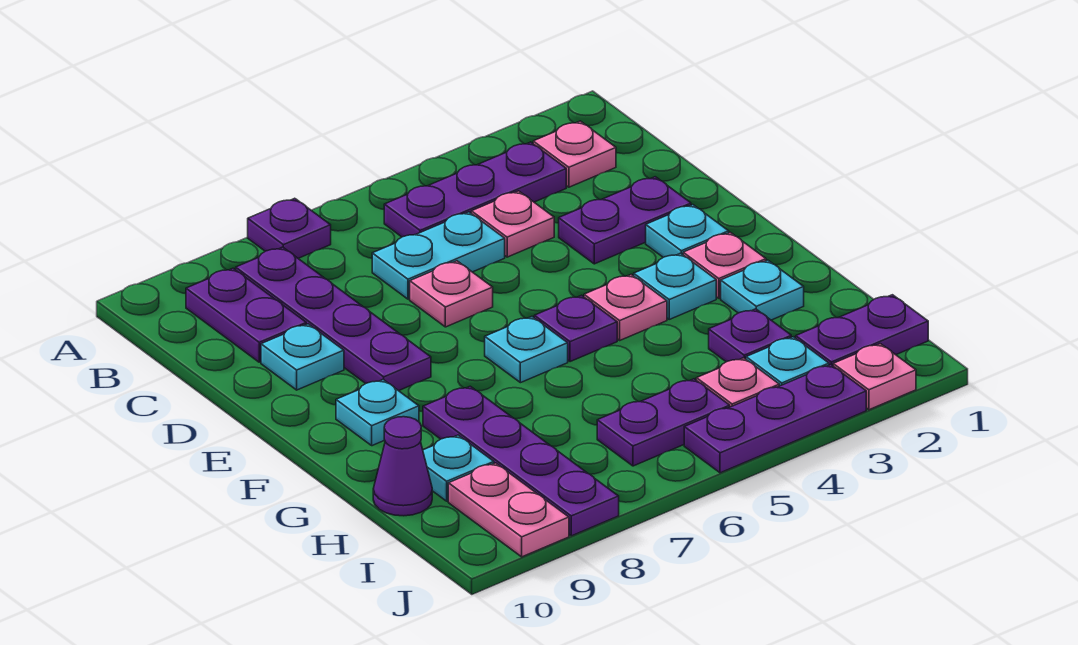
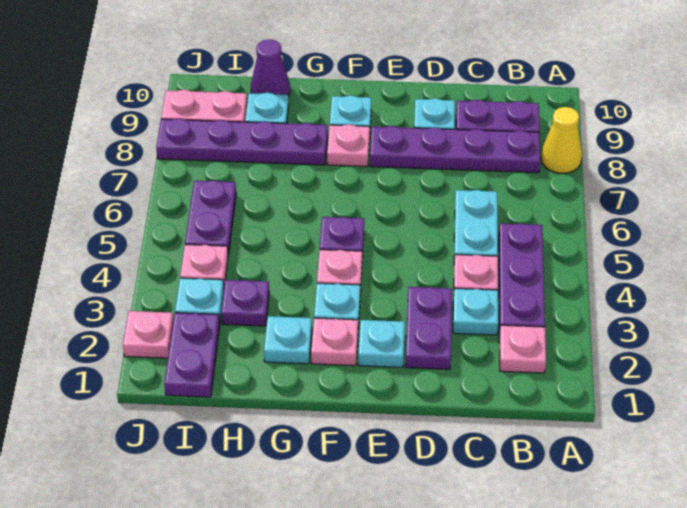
purple plate A7 level 1 -> none
none -> yellow cone A8 level 1
pink plate D6 level 1 -> pink plate F8 level 1
cyan plate F6 level 1 -> cyan plate C3 level 1
purple plate J3:J5 level 1 -> none

